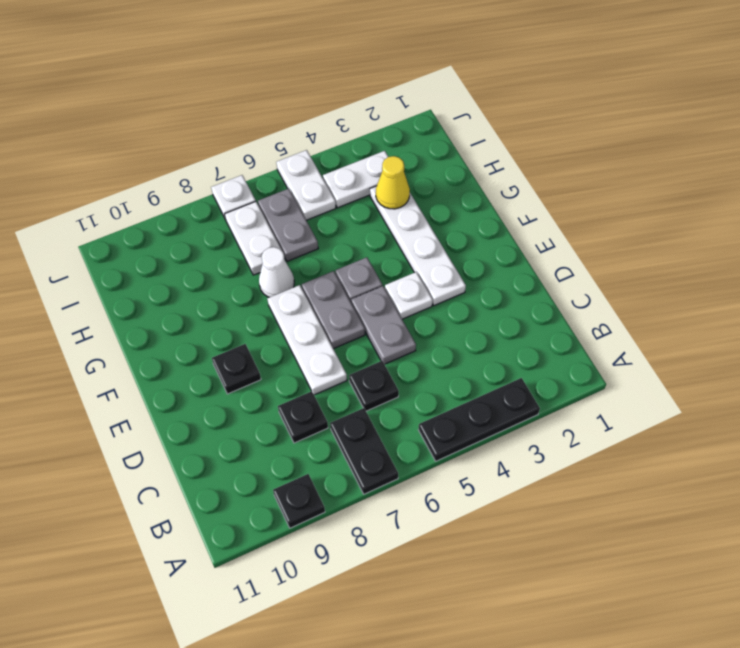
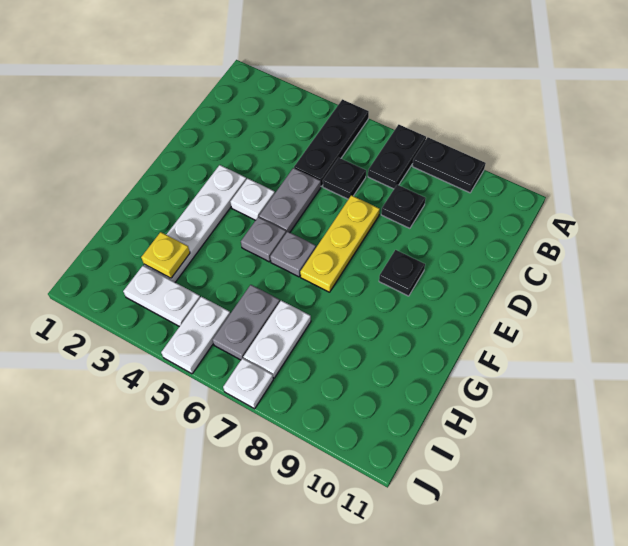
black plate A3:A5 level 1 -> black plate A5:C5 level 1
black plate A9 level 1 -> black plate A8:A9 level 1
white plate D7:F7 level 1 -> yellow plate D7:F7 level 1
grey plate E6:F6 level 1 -> grey plate F6 level 1
white cone G7 level 1 -> none
yellow cone H3 level 2 -> yellow plate H3 level 2

